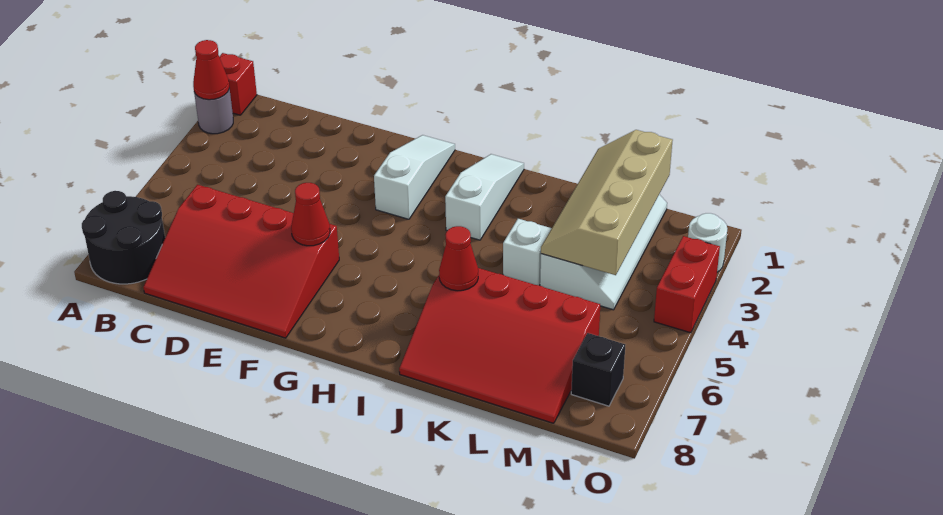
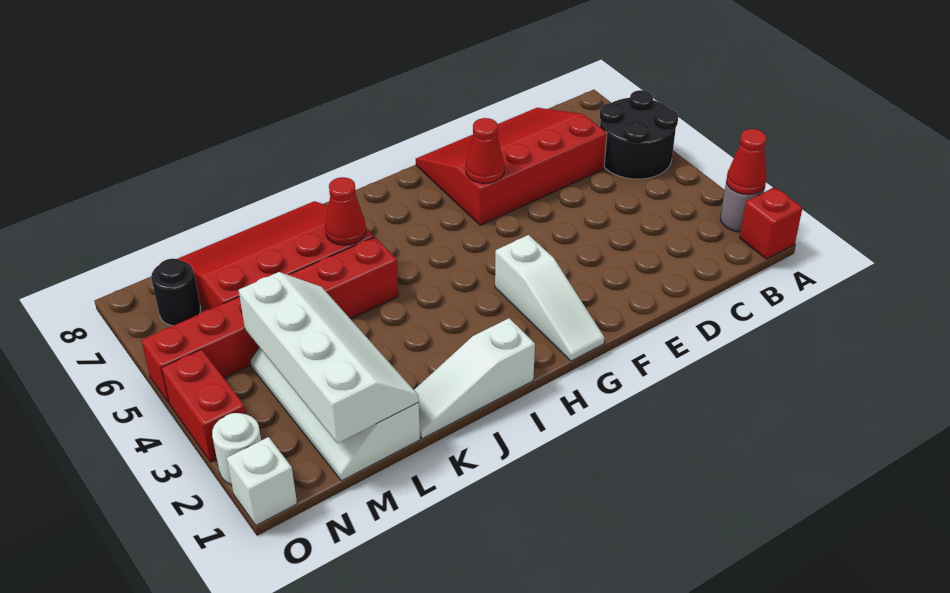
black round brick A7:B8 level 1 -> black round brick A5:B6 level 1
white slope I1:I3 level 1 top 3 -> white slope I1:K1 level 1 top I
none -> red brick J5:O5 level 1
white brick K4 level 1 -> white brick O1 level 1
tan slope L1:M4 level 2 top M -> white slope L1:M4 level 2 top M
black brick N7 level 1 -> black round brick N7 level 1

